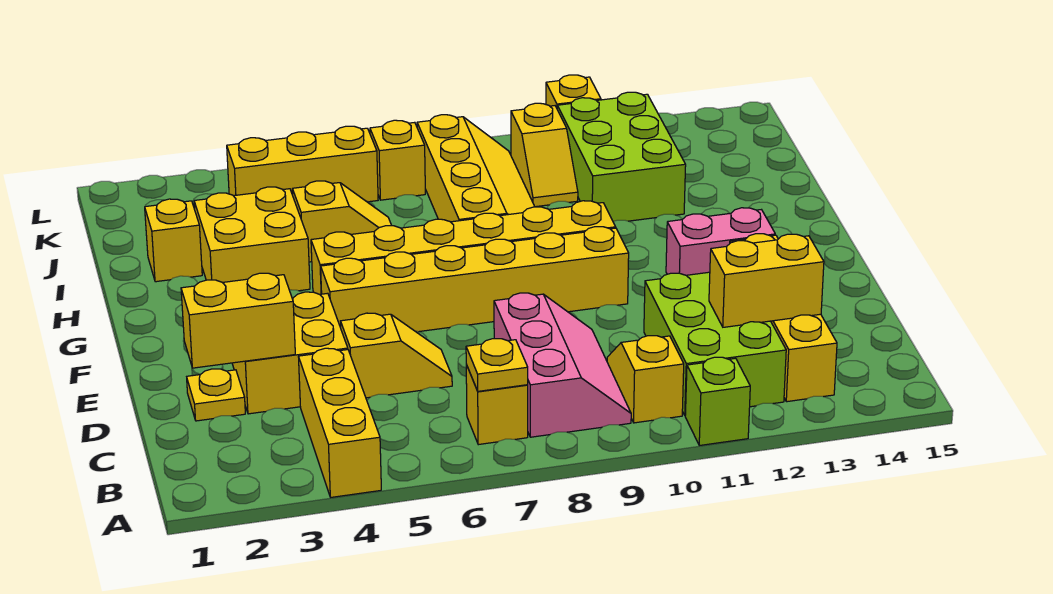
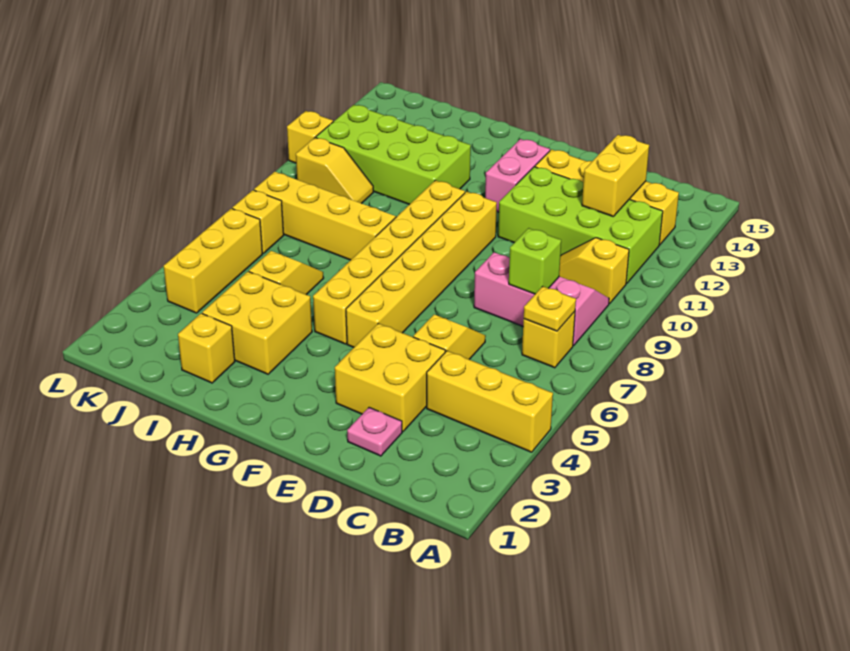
lime brick A11 level 1 -> lime brick C8 level 2
lime brick B11:D12 level 1 -> lime brick B11:E12 level 1
yellow plate D2 level 1 -> pink plate D2 level 1
yellow brick D2:D3 level 2 -> none
lime brick I11:K12 level 1 -> lime brick H11:K12 level 1

